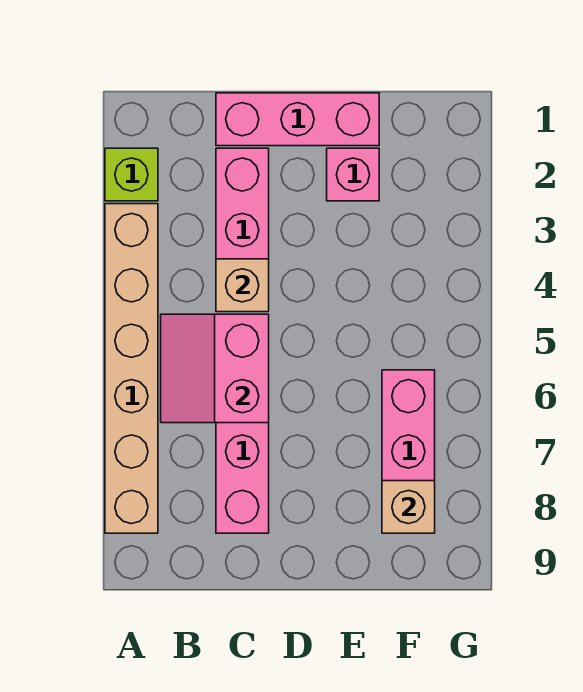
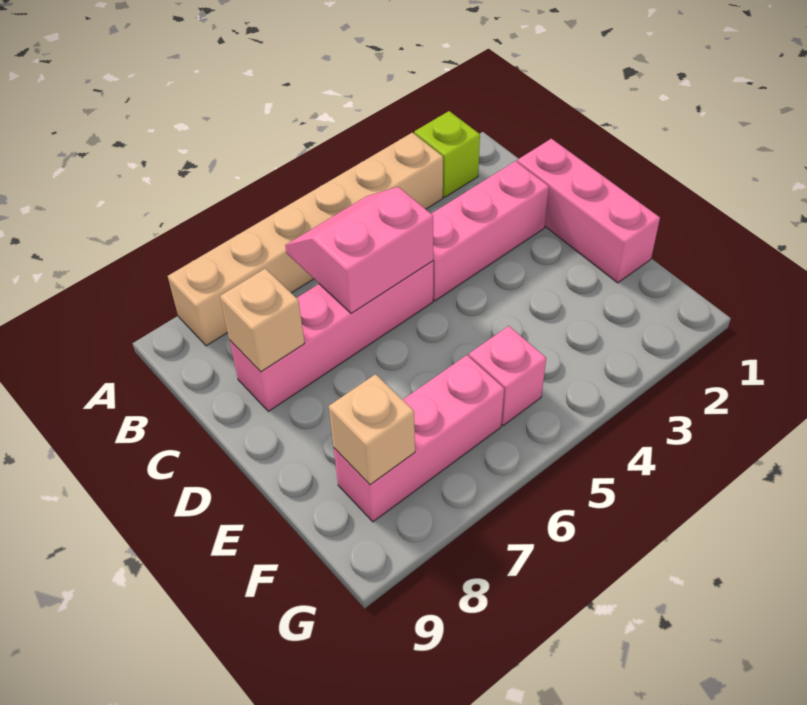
tan brick C4 level 2 -> tan brick C8 level 2
pink brick E2 level 1 -> pink brick F5 level 1

